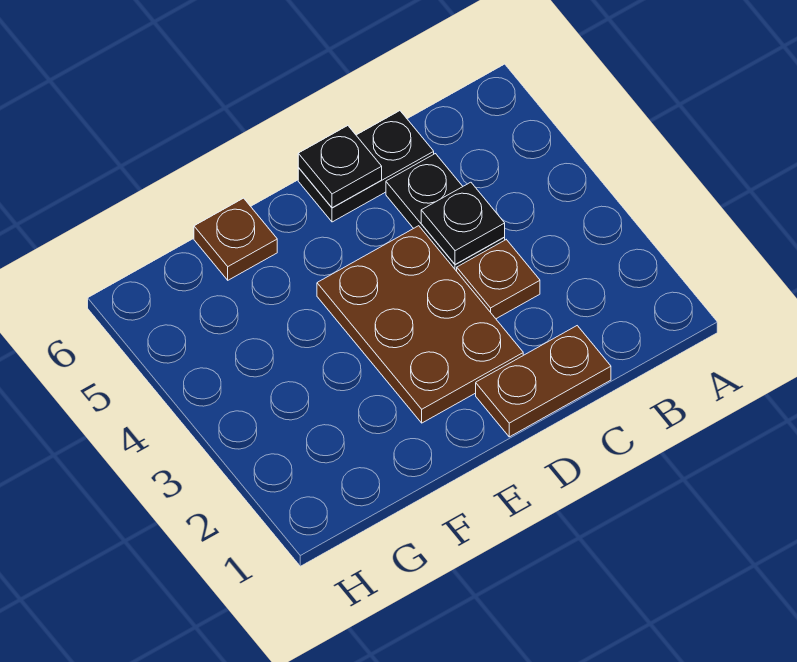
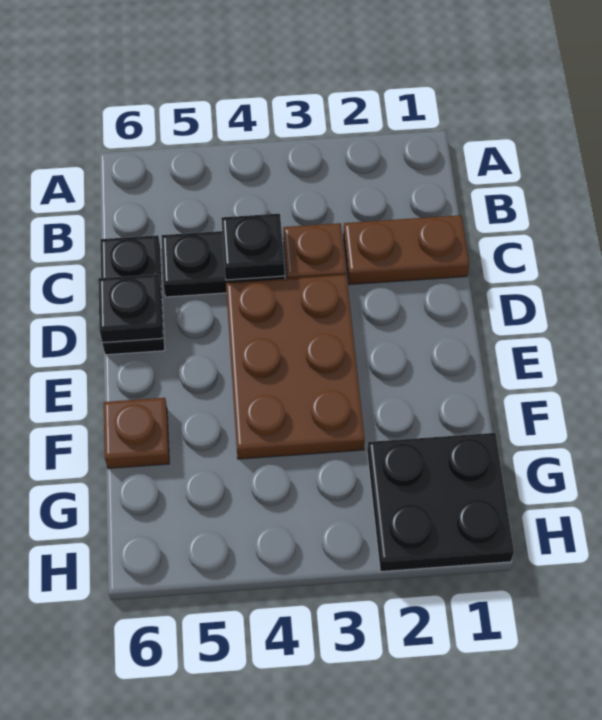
brown plate C1:D1 level 1 -> brown plate C1:C2 level 1
brown plate D2:E4 level 1 -> brown plate D3:F4 level 1
none -> black plate G1:H2 level 1

